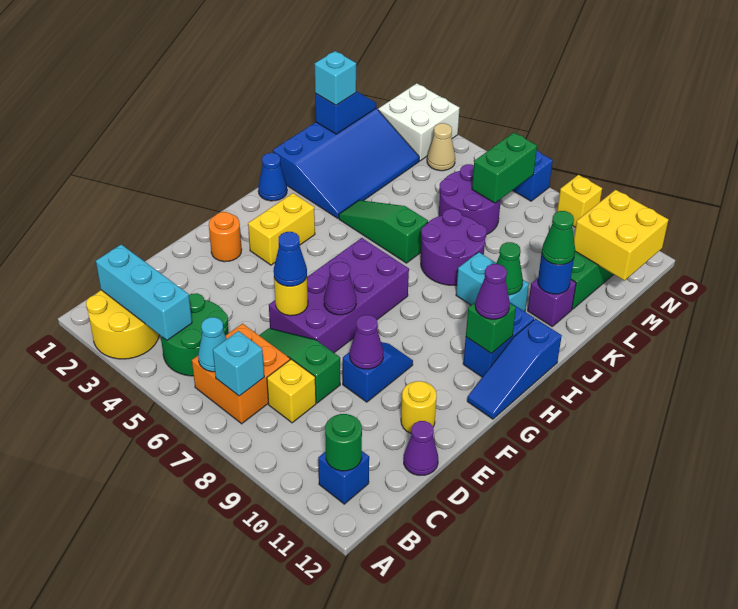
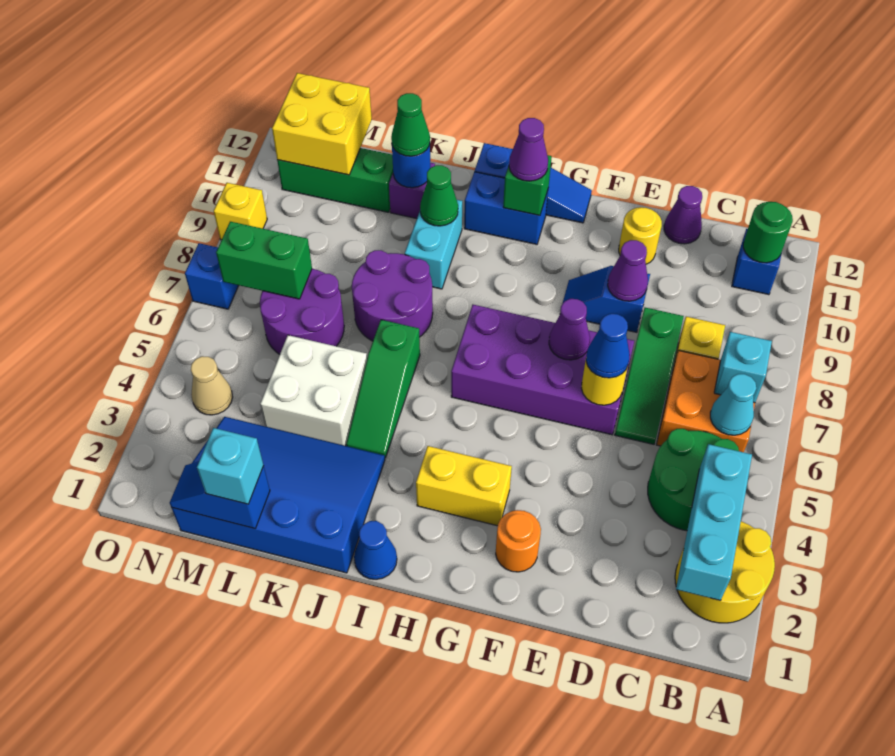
white brick N2:O3 level 1 -> white brick K4:L5 level 1

